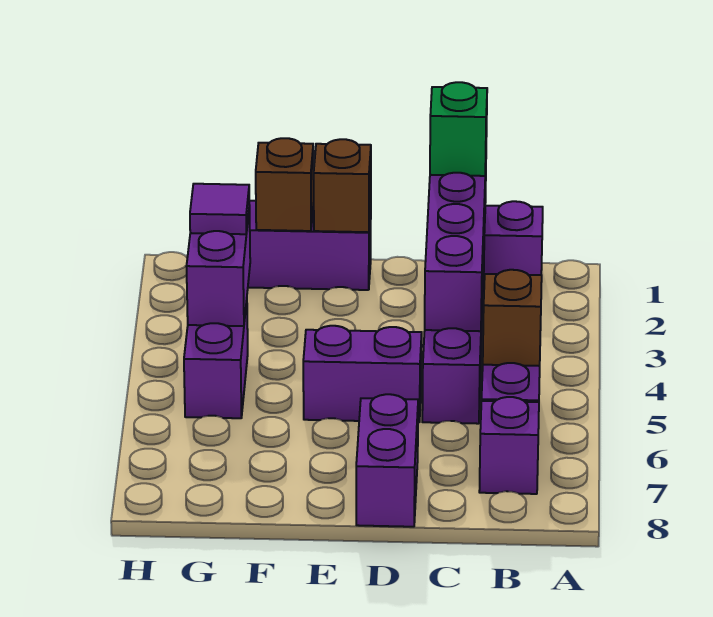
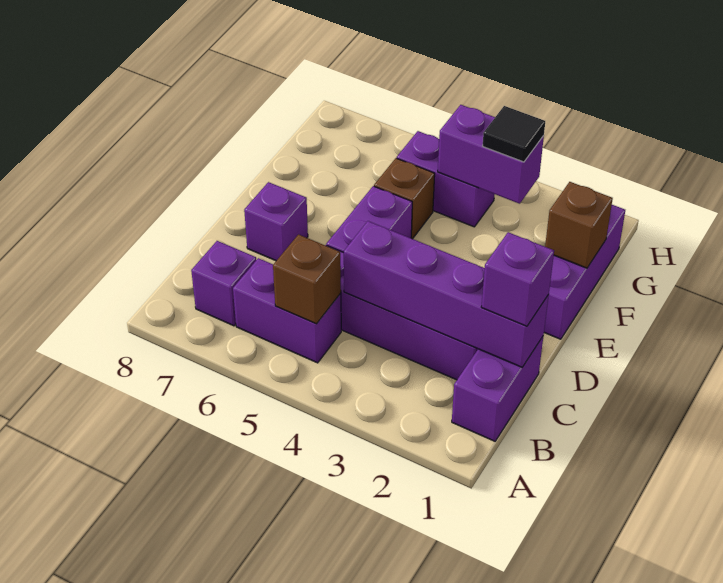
green brick C1 level 3 -> purple brick C1 level 3
purple brick D7:D8 level 1 -> purple brick D7 level 1
brown brick E1 level 2 -> brown brick F5 level 1
purple tile G3 level 3 -> black tile G3 level 3

